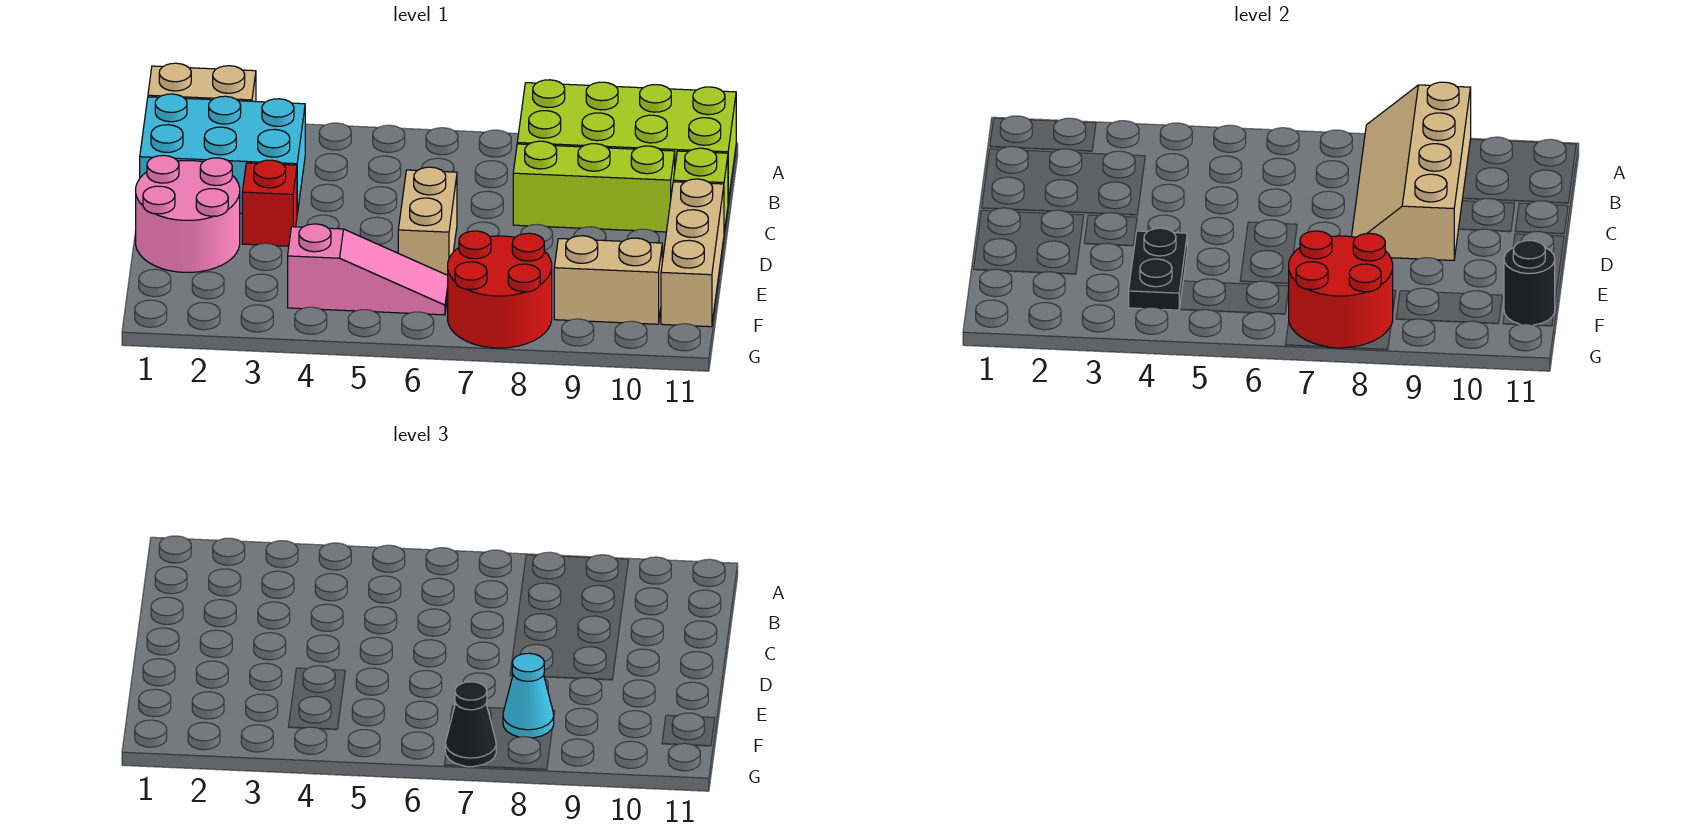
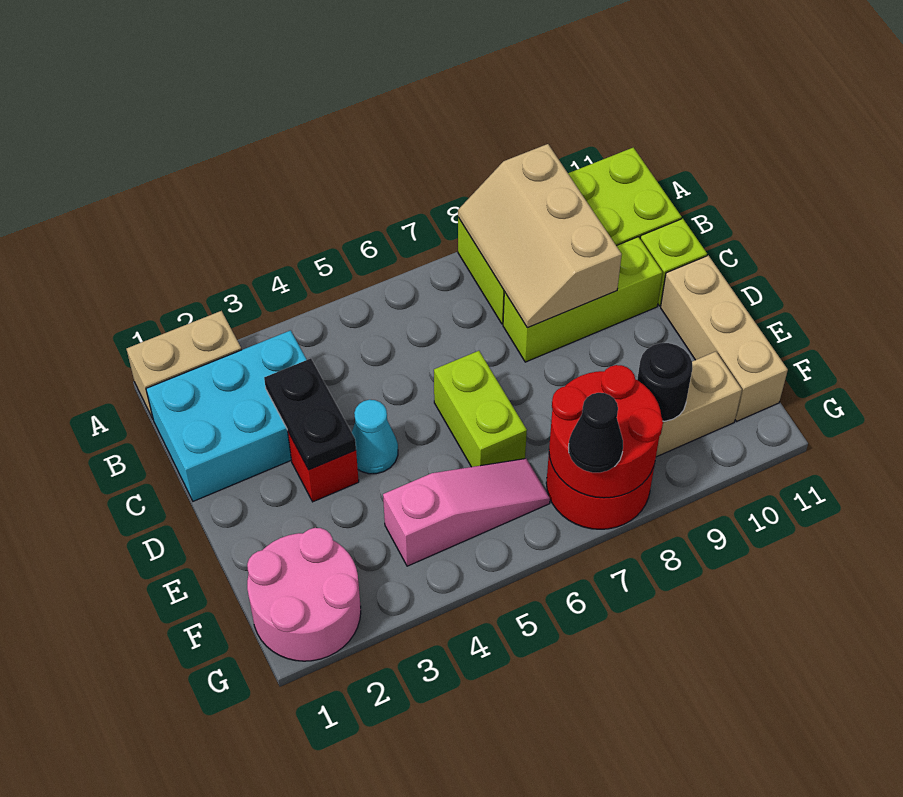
tan slope A8:D9 level 2 top 9 -> tan slope A8:C9 level 2 top 9
pink round brick D1:E2 level 1 -> pink round brick F1:G2 level 1
tan brick D6:E6 level 1 -> lime brick D6:E6 level 1
black plate E4:F4 level 2 -> black plate C3:D3 level 2
cyan cone F8 level 3 -> cyan cone D4 level 1
black round brick F11 level 2 -> black round brick F9 level 2

